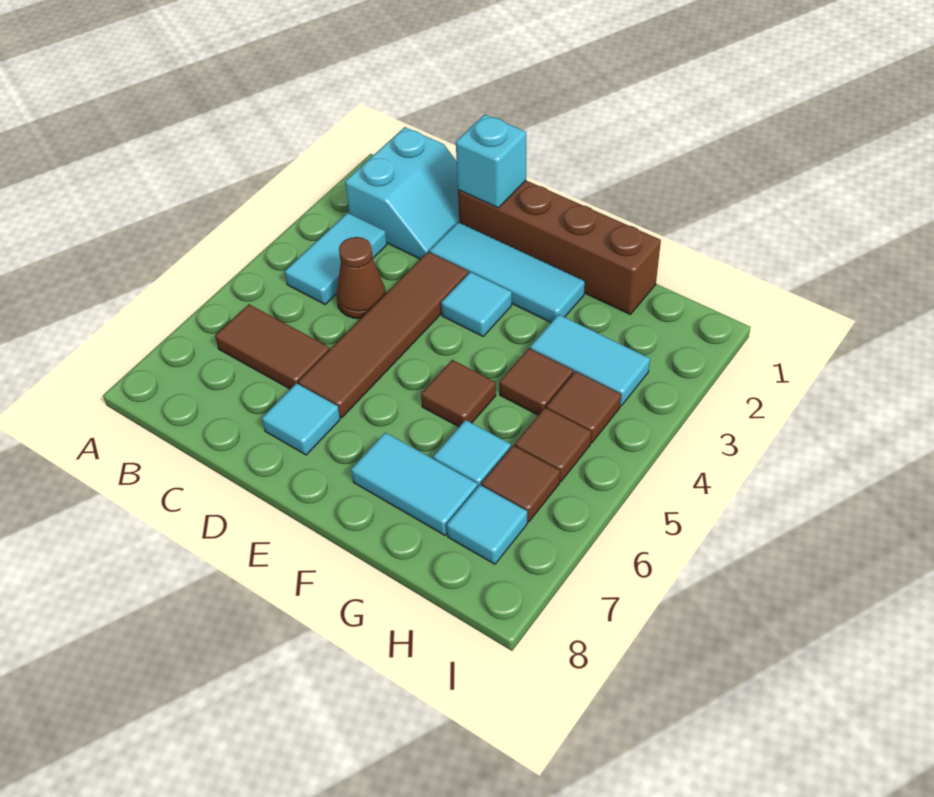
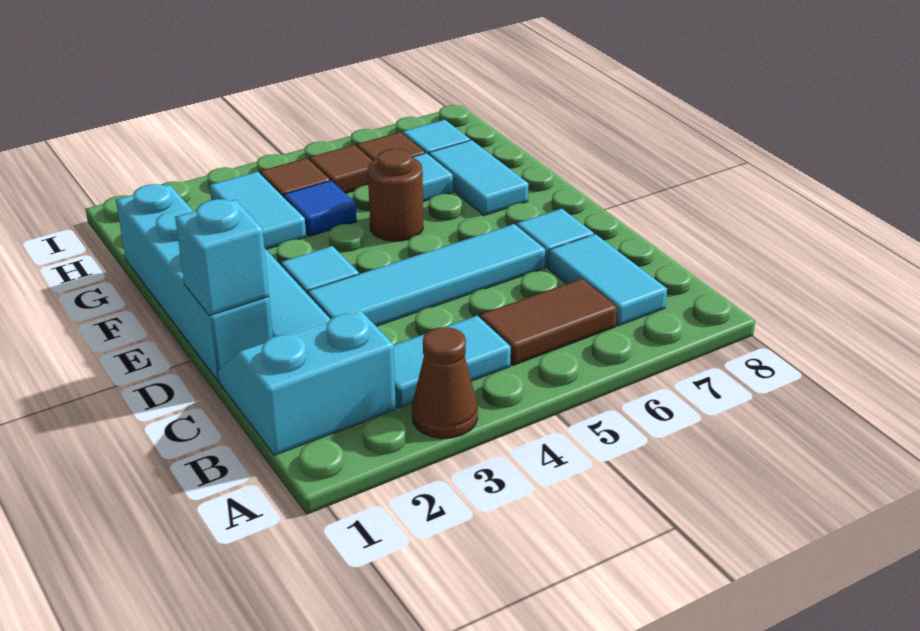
brown tile B6:C6 level 1 -> brown tile B5:B6 level 1
none -> cyan tile B7:C7 level 1
brown cone C4 level 1 -> brown cone A3 level 1
brown brick D1:G1 level 1 -> cyan brick D1:G1 level 1
brown tile D3:D6 level 1 -> cyan tile D3:D6 level 1
brown tile F5 level 1 -> brown round brick F5 level 1
brown tile G4 level 1 -> blue tile G4 level 1

